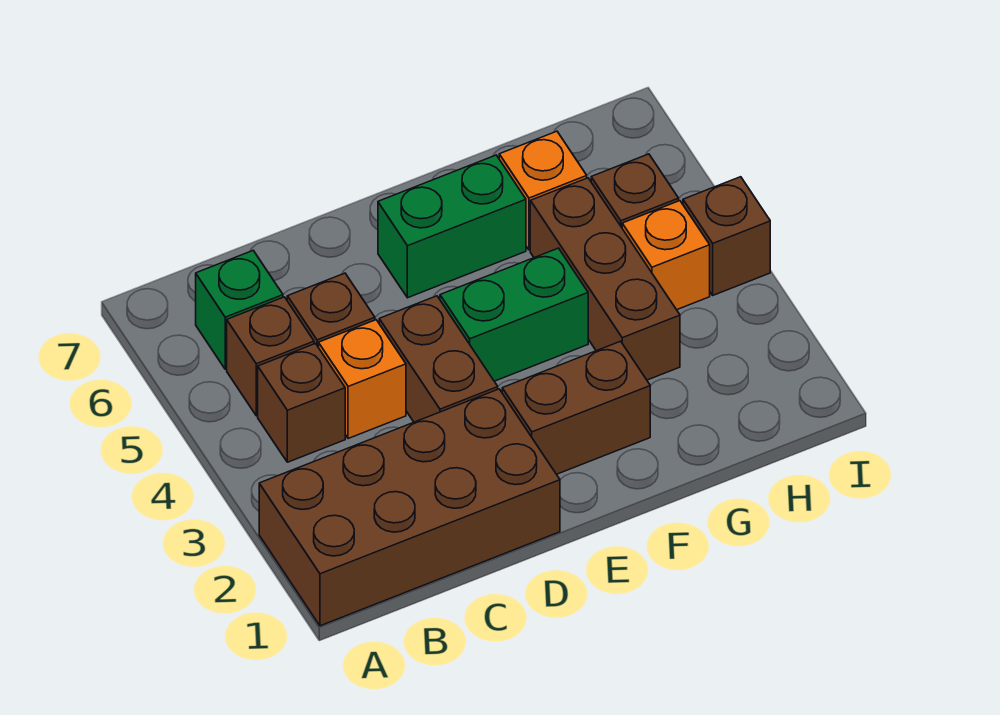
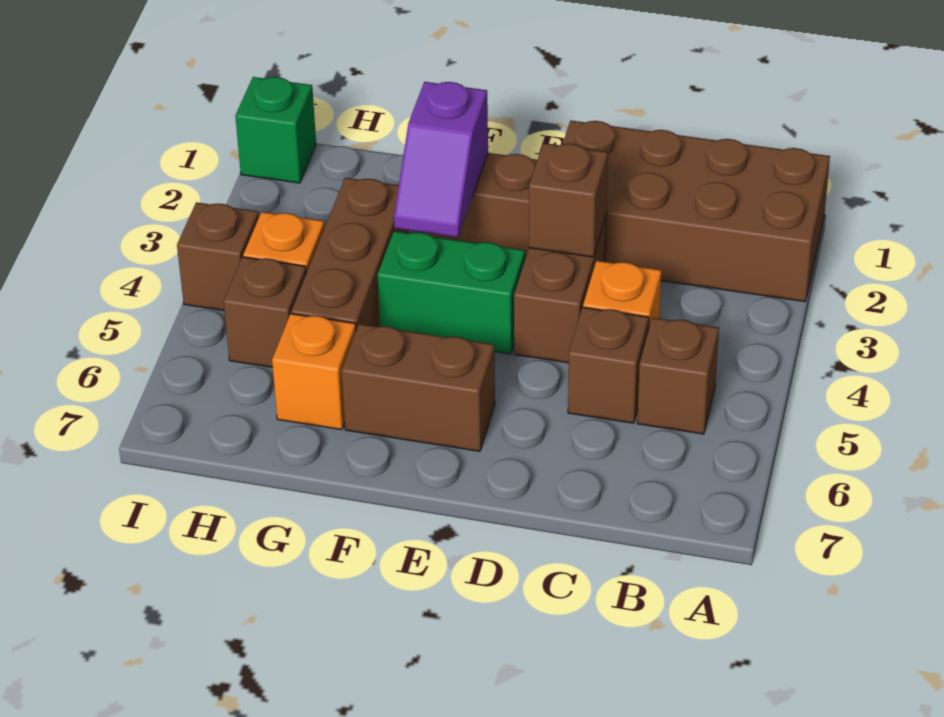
brown brick B4 level 1 -> brown brick D3 level 2
green brick B6 level 1 -> green brick I1 level 1
green brick E6:F6 level 1 -> brown brick E6:F6 level 1
none -> purple slope F2:F3 level 2 top 2

